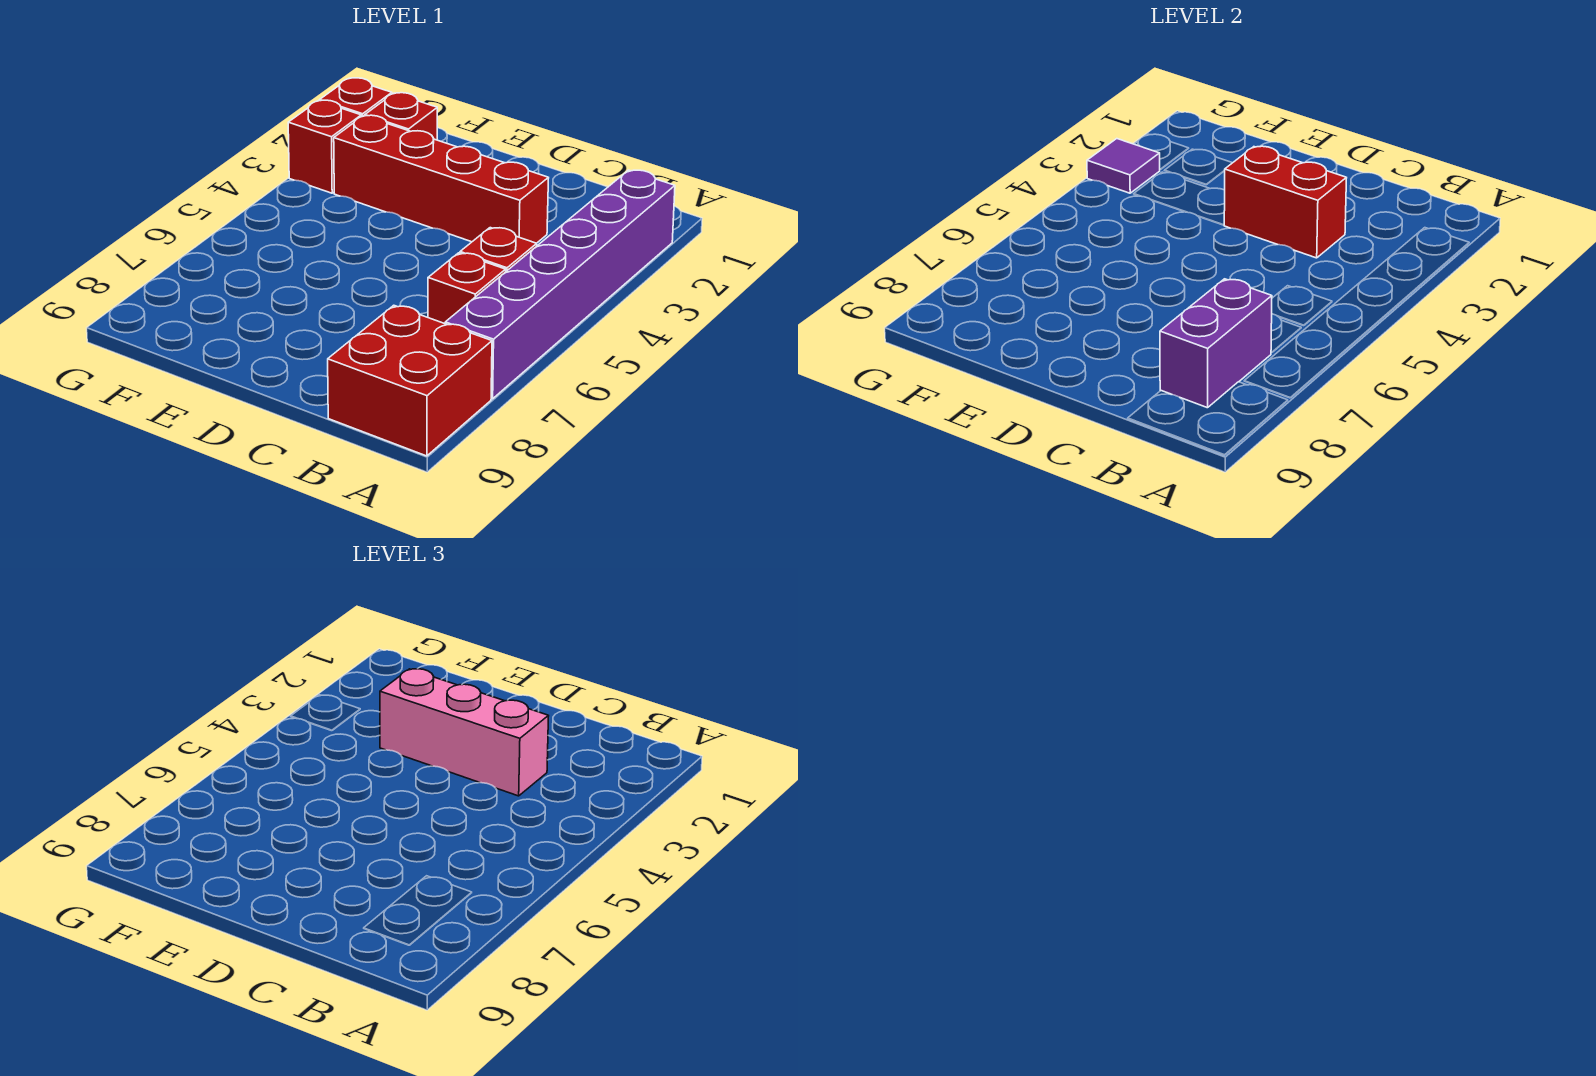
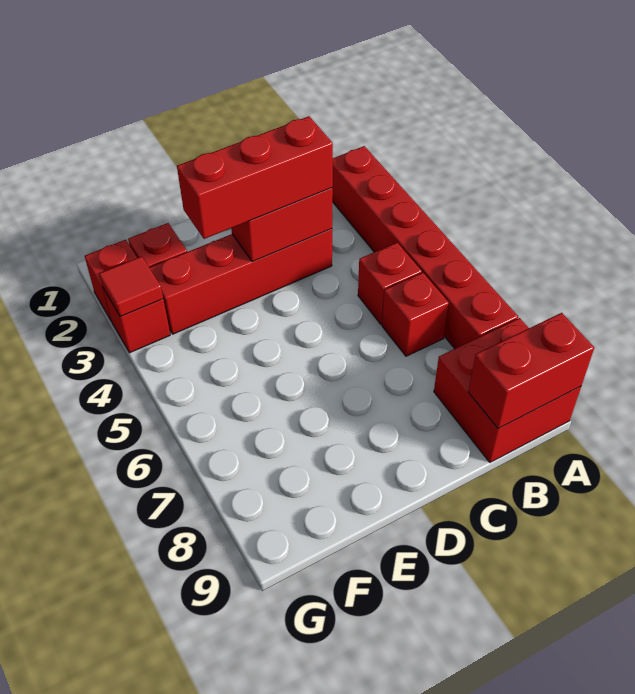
purple brick A2:A7 level 1 -> red brick A2:A7 level 1
none -> red brick A9:B9 level 2
purple brick B7:B8 level 2 -> none
pink brick C3:E3 level 3 -> red brick C3:E3 level 3
purple tile G3 level 2 -> red tile G3 level 2

